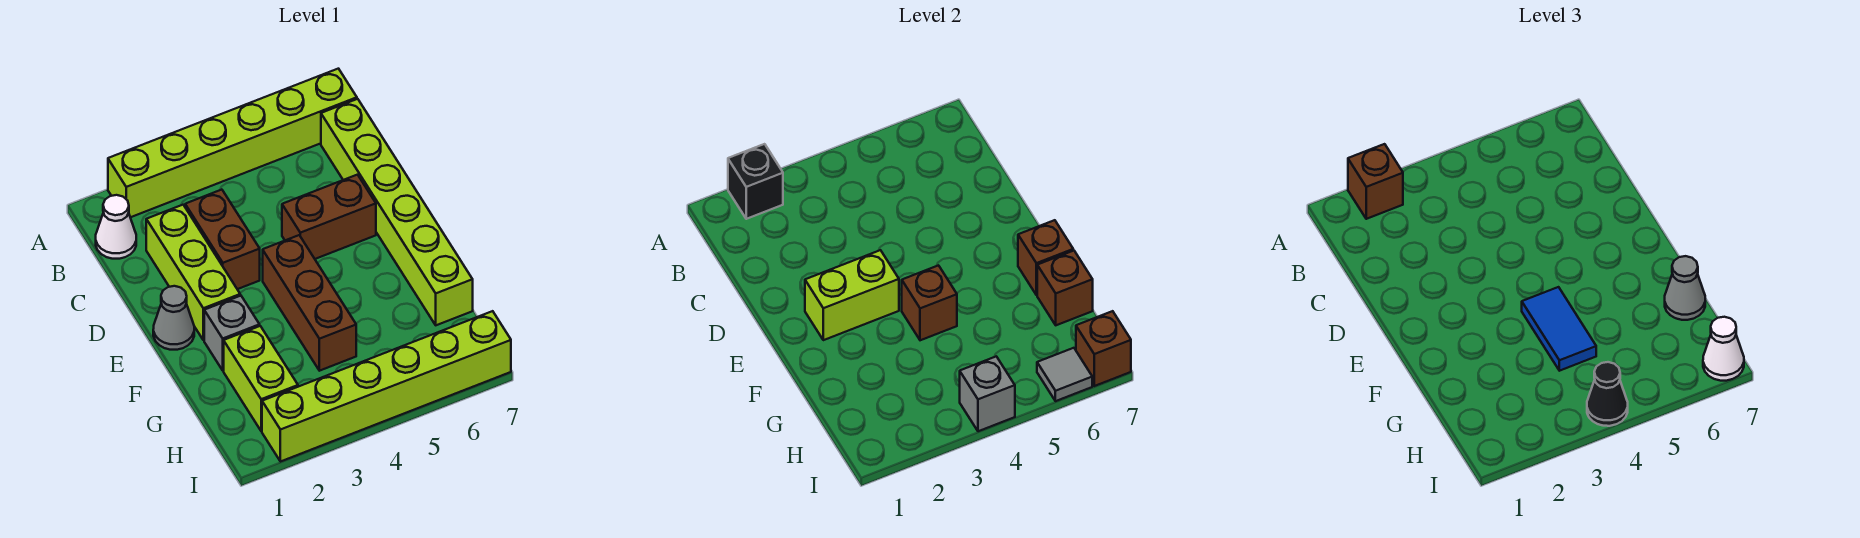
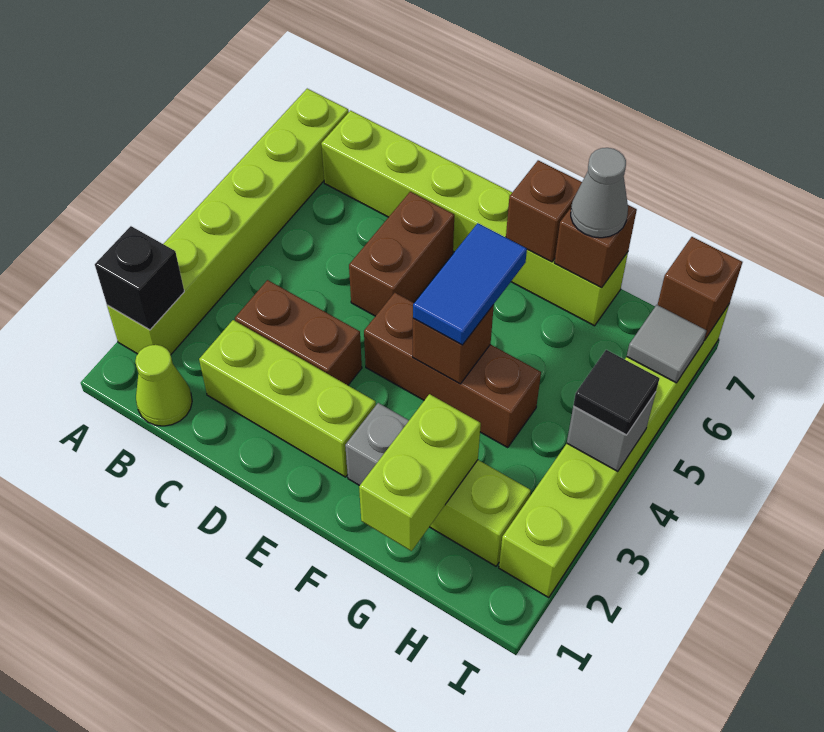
brown brick A2 level 3 -> none
white cone B1 level 1 -> lime cone B1 level 1
grey cone E1 level 1 -> none
lime brick E2:E3 level 2 -> lime brick G1:G2 level 2
blue tile F4:G4 level 3 -> blue tile F4:F5 level 3
black cone I4 level 3 -> black tile I4 level 3
white cone I7 level 3 -> none

